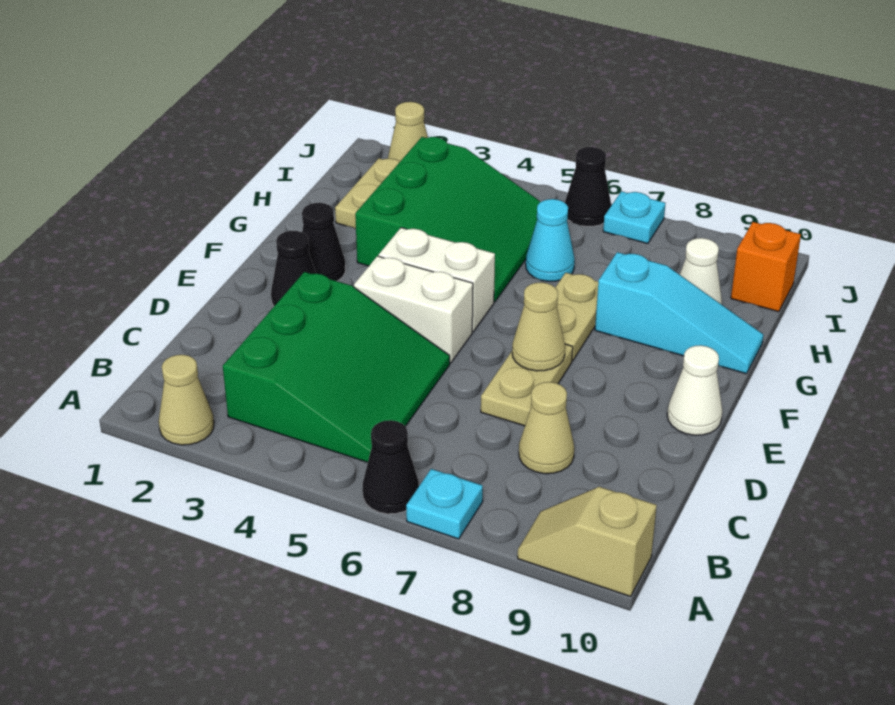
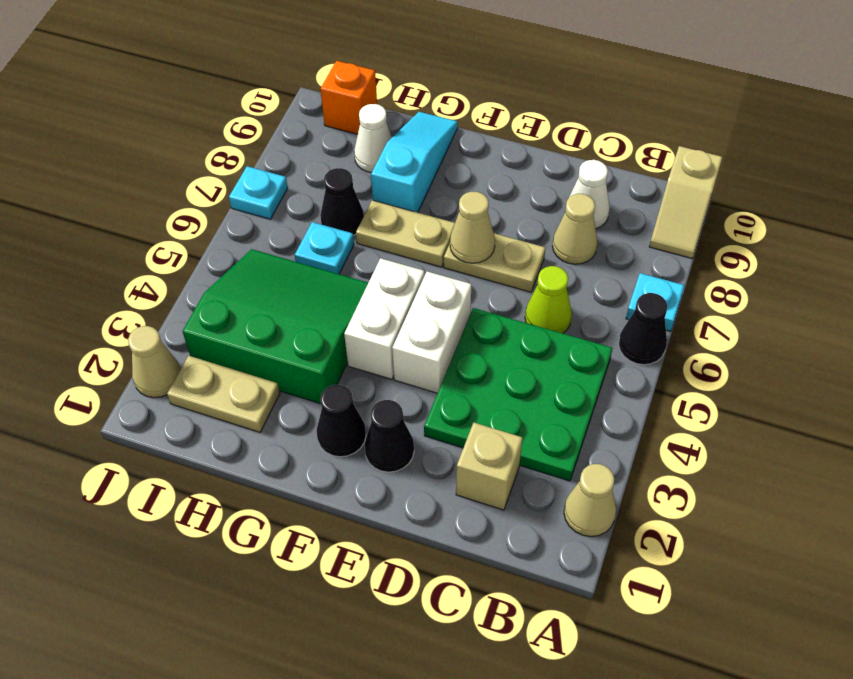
green slope B3:D5 level 1 top 3 -> green plate B3:D5 level 1
none -> tan brick C2 level 1
none -> lime cone C6 level 1
white cone E10 level 1 -> white cone C9 level 1
cyan cone H6 level 1 -> cyan plate H6 level 1
black cone J6 level 1 -> black cone H7 level 1

